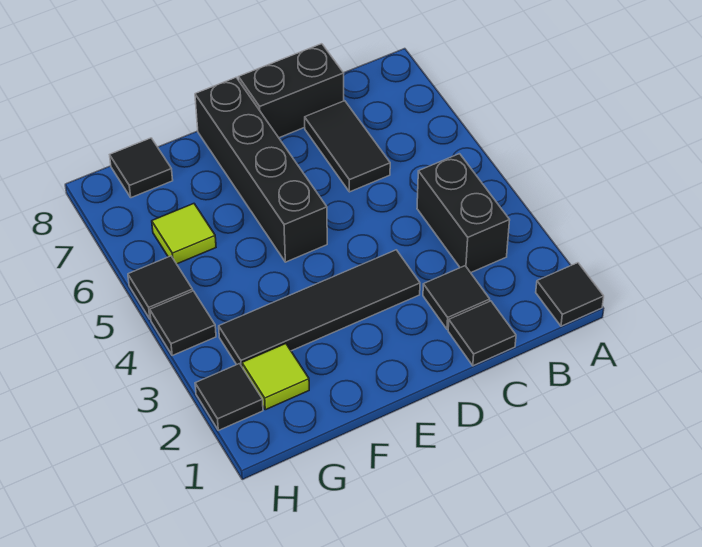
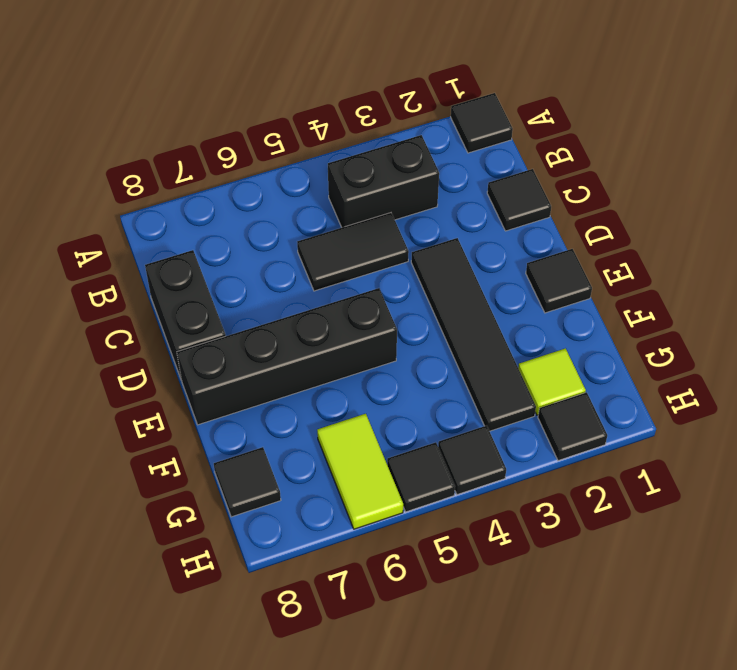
black tile C2 level 1 -> black tile E1 level 1
black tile C6:C7 level 1 -> black tile C4:C5 level 1
lime tile G6 level 1 -> lime tile G6:H6 level 1

